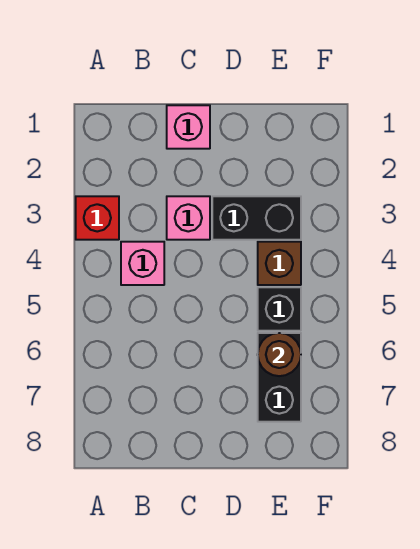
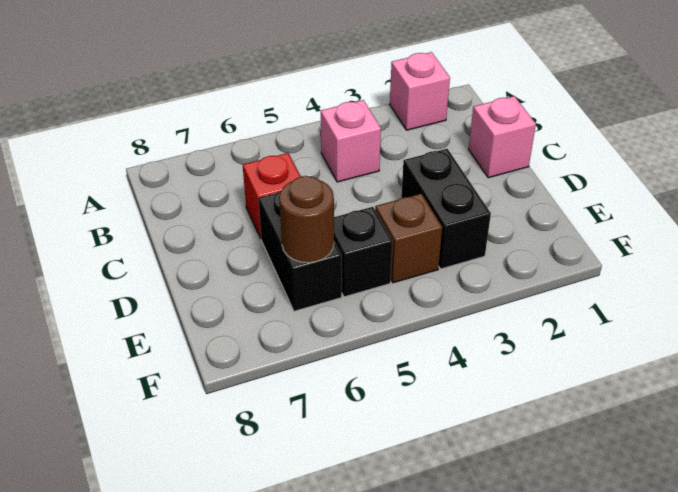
red brick A3 level 1 -> red brick C6 level 1
pink brick C3 level 1 -> pink brick A2 level 1
black brick E6:E7 level 1 -> black brick D6:E6 level 1

